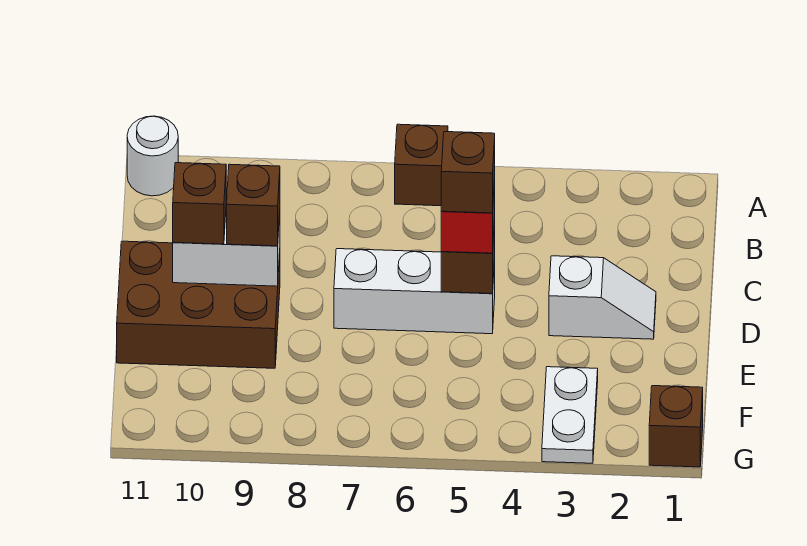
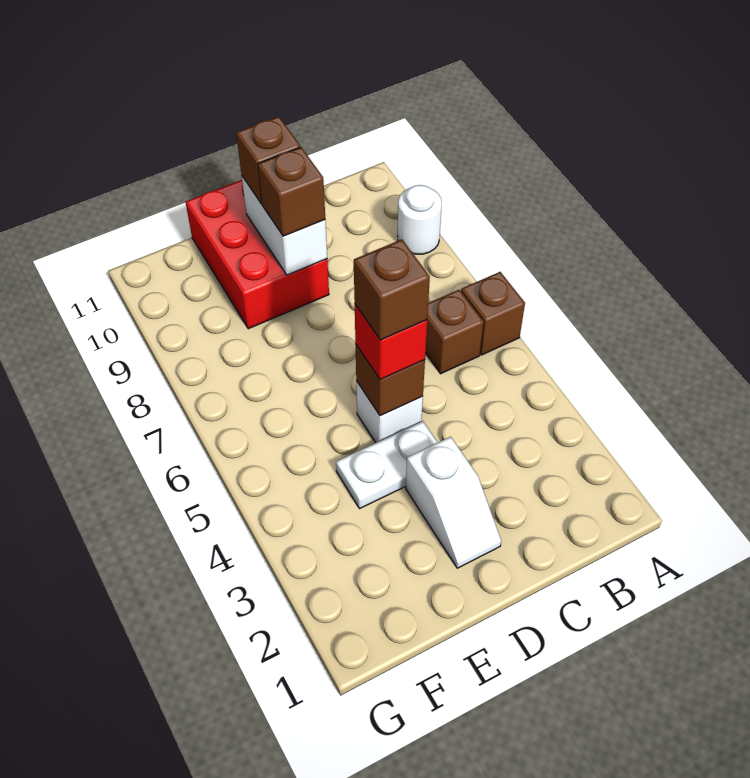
white round brick A11 level 1 -> white round brick A9 level 1
white brick D5:D7 level 1 -> white brick D5 level 1
brown brick D9:E11 level 1 -> red brick D9:E11 level 1
white plate F3:G3 level 1 -> white plate D4:E4 level 1
brown brick G1 level 1 -> brown brick B6 level 1

